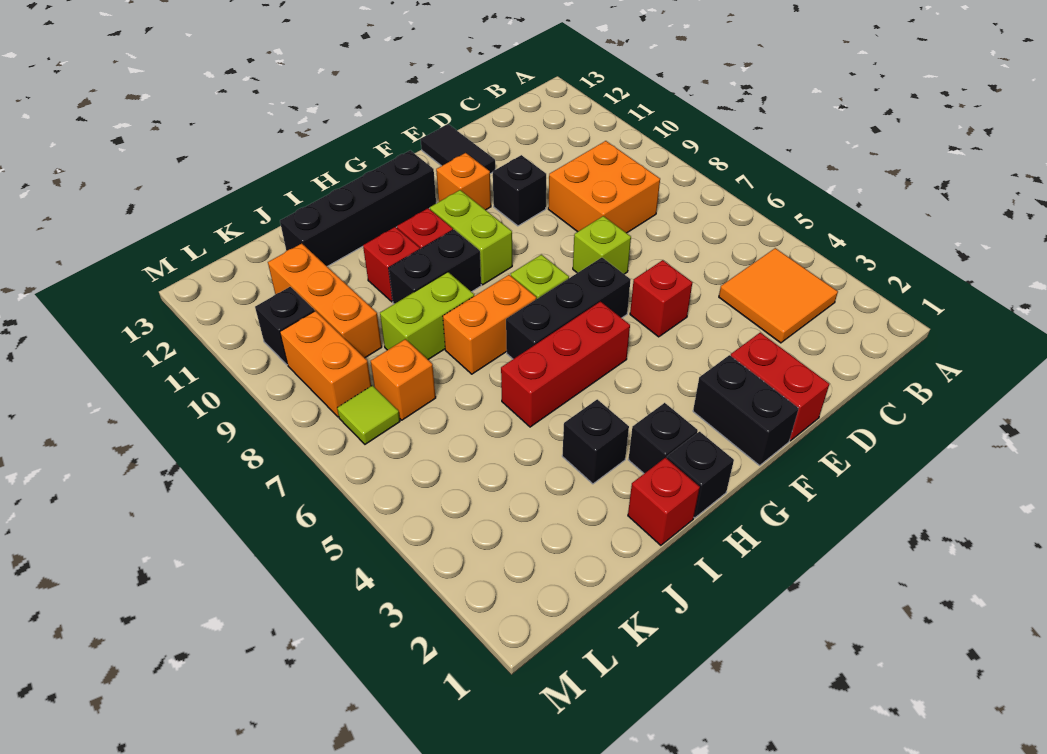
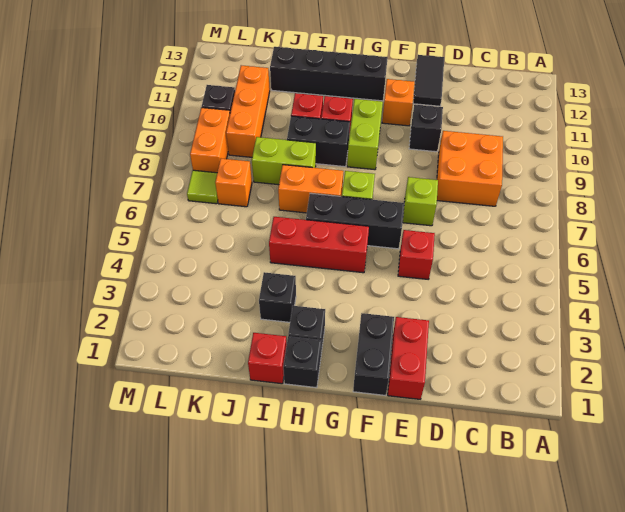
orange tile B3:C4 level 1 -> none

